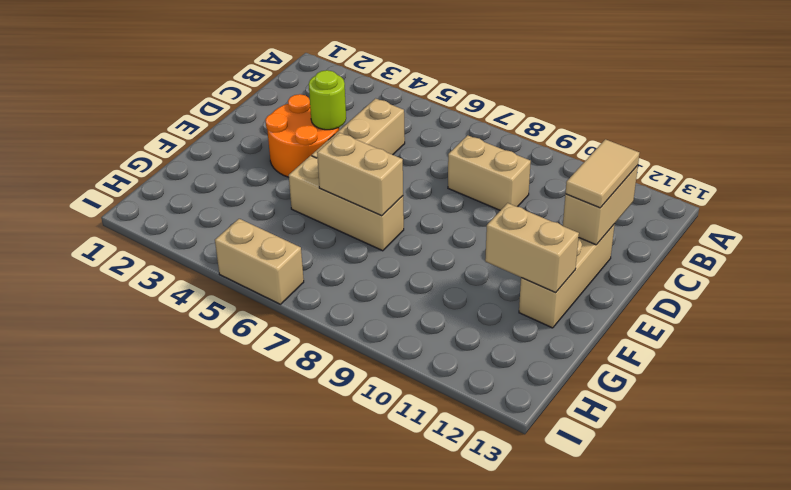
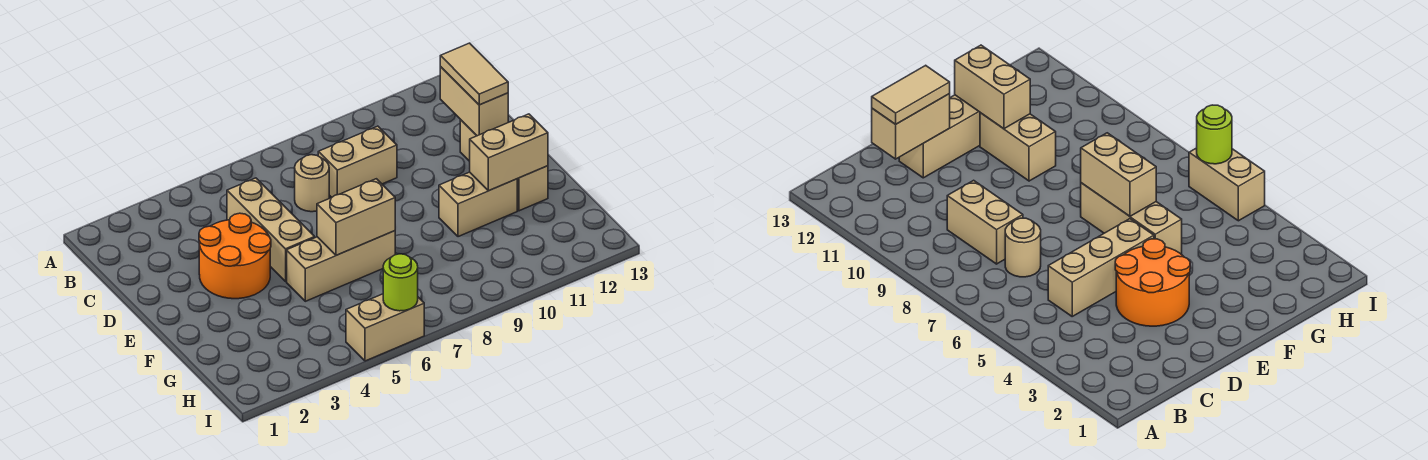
none -> tan round brick C7 level 1
lime round brick D4 level 2 -> lime round brick I6 level 2
none -> tan brick F10:F11 level 1

